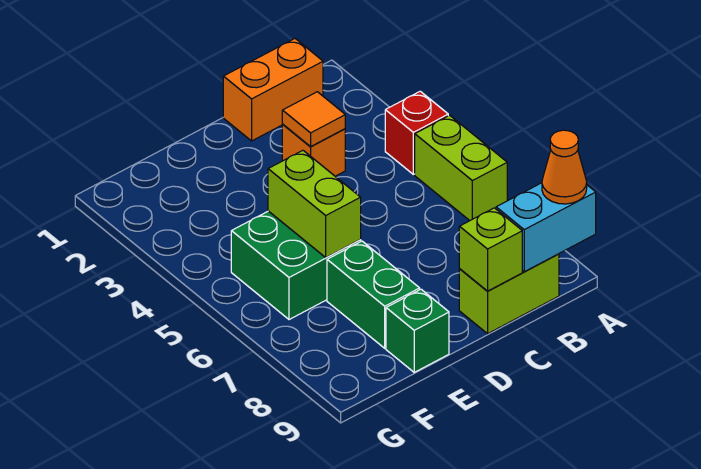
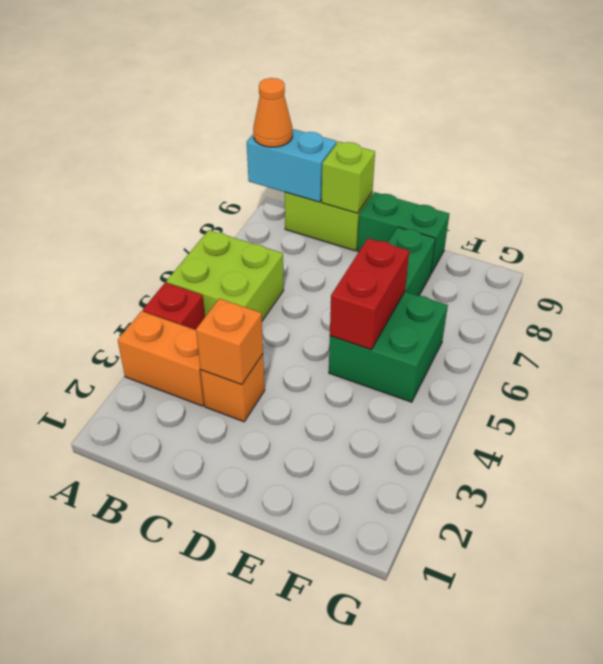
lime brick A5:A6 level 1 -> lime brick A5:B6 level 1
orange brick B1:C1 level 1 -> orange brick A3:B3 level 1
orange tile C3 level 2 -> orange brick C3 level 2
lime brick E5:E6 level 2 -> red brick E5:E6 level 2
green brick E9 level 1 -> green brick D9:E9 level 1

